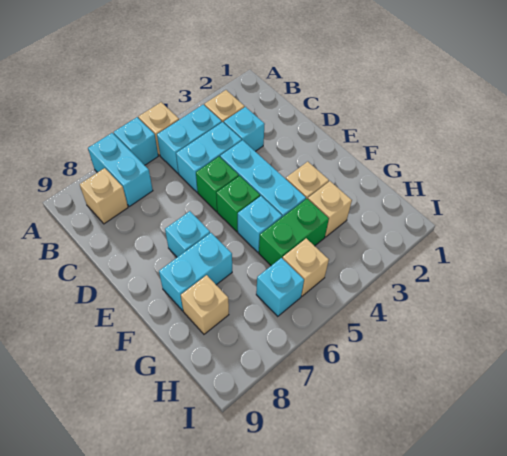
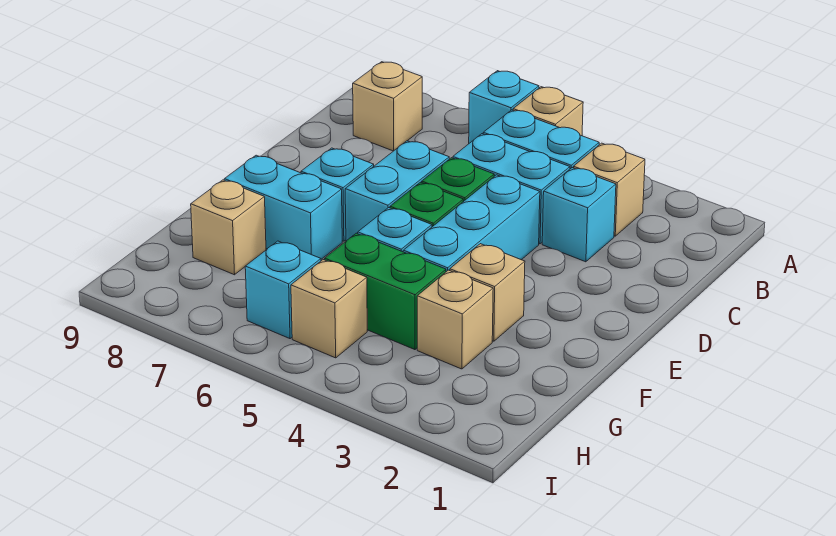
cyan brick A7:B7 level 1 -> cyan brick D6:E6 level 1

